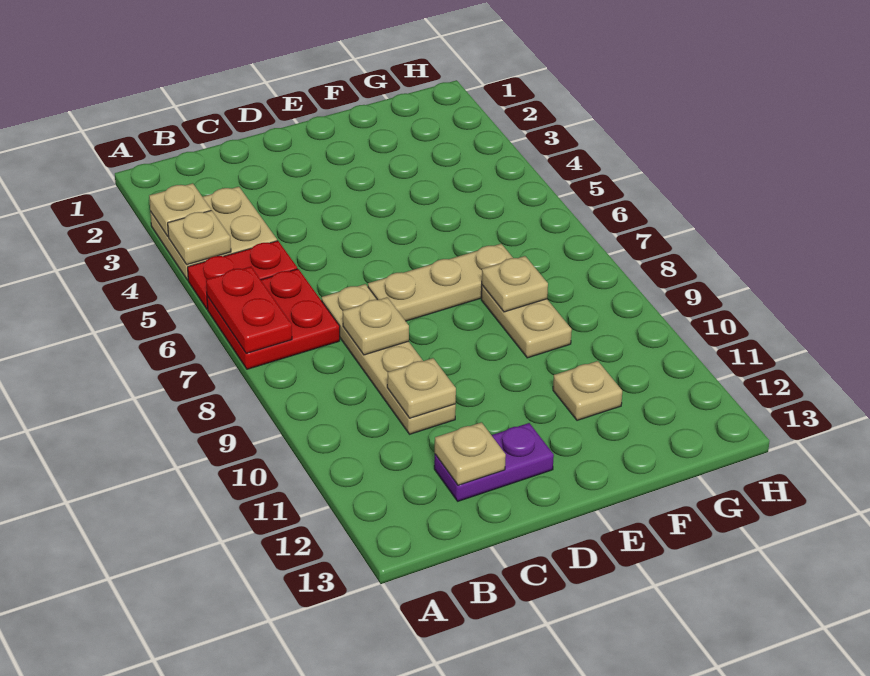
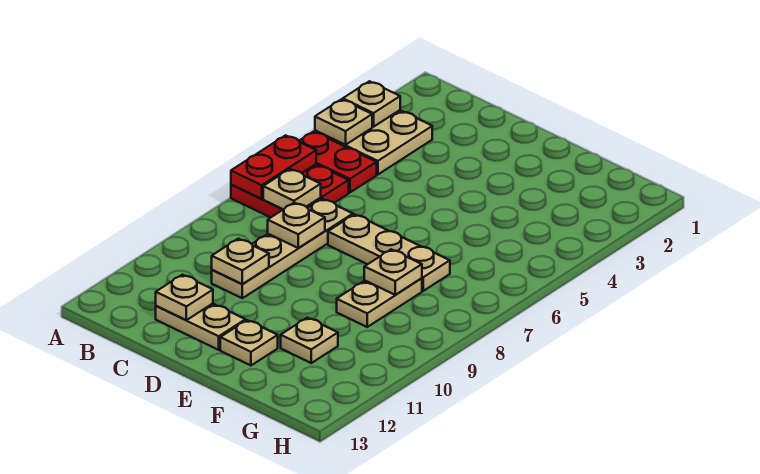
none -> tan plate B7 level 2
purple plate C12:D12 level 1 -> tan plate C12:D12 level 1
none -> tan plate E12 level 1

